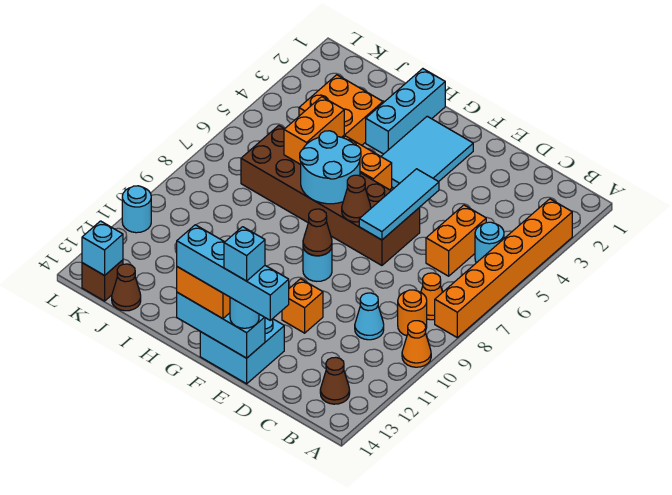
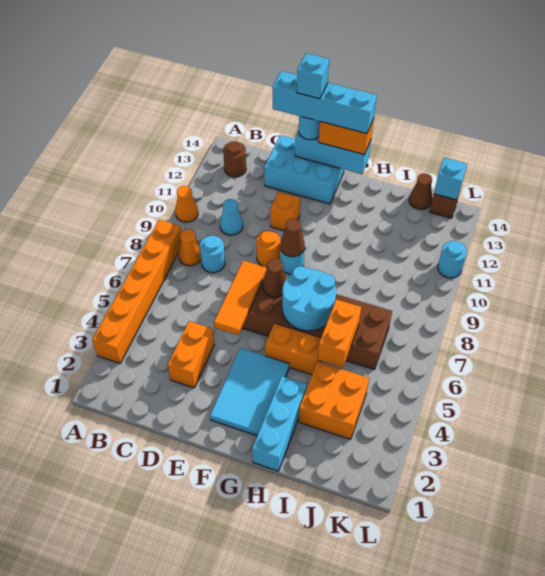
cyan round brick B5 level 1 -> cyan round brick C8 level 1
orange round brick B9 level 1 -> orange round brick E9 level 1
brown cone B13 level 1 -> brown round brick B13 level 1
orange brick C5:C6 level 1 -> orange brick D3:D4 level 1
cyan tile E5:E7 level 2 -> orange tile E5:E7 level 2
cyan brick E13:F14 level 1 -> cyan brick D13:F14 level 1

